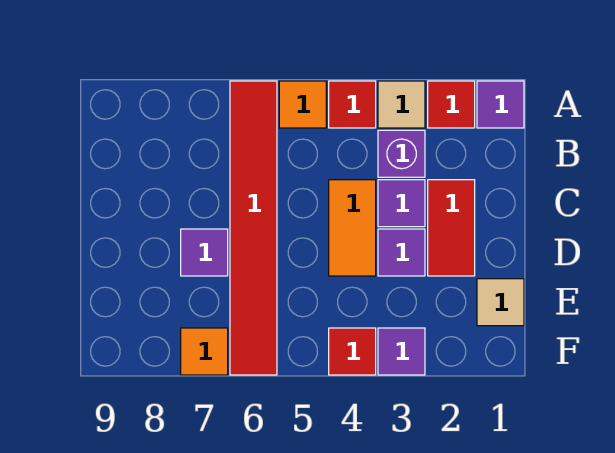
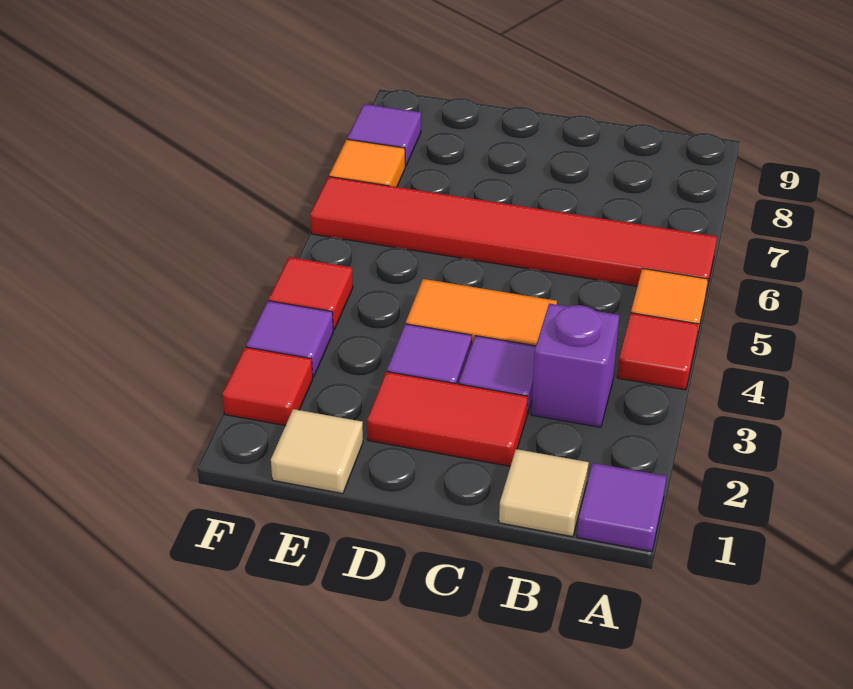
red tile A2 level 1 -> red tile F2 level 1
tan tile A3 level 1 -> tan tile B1 level 1
purple tile D7 level 1 -> purple tile F8 level 1

